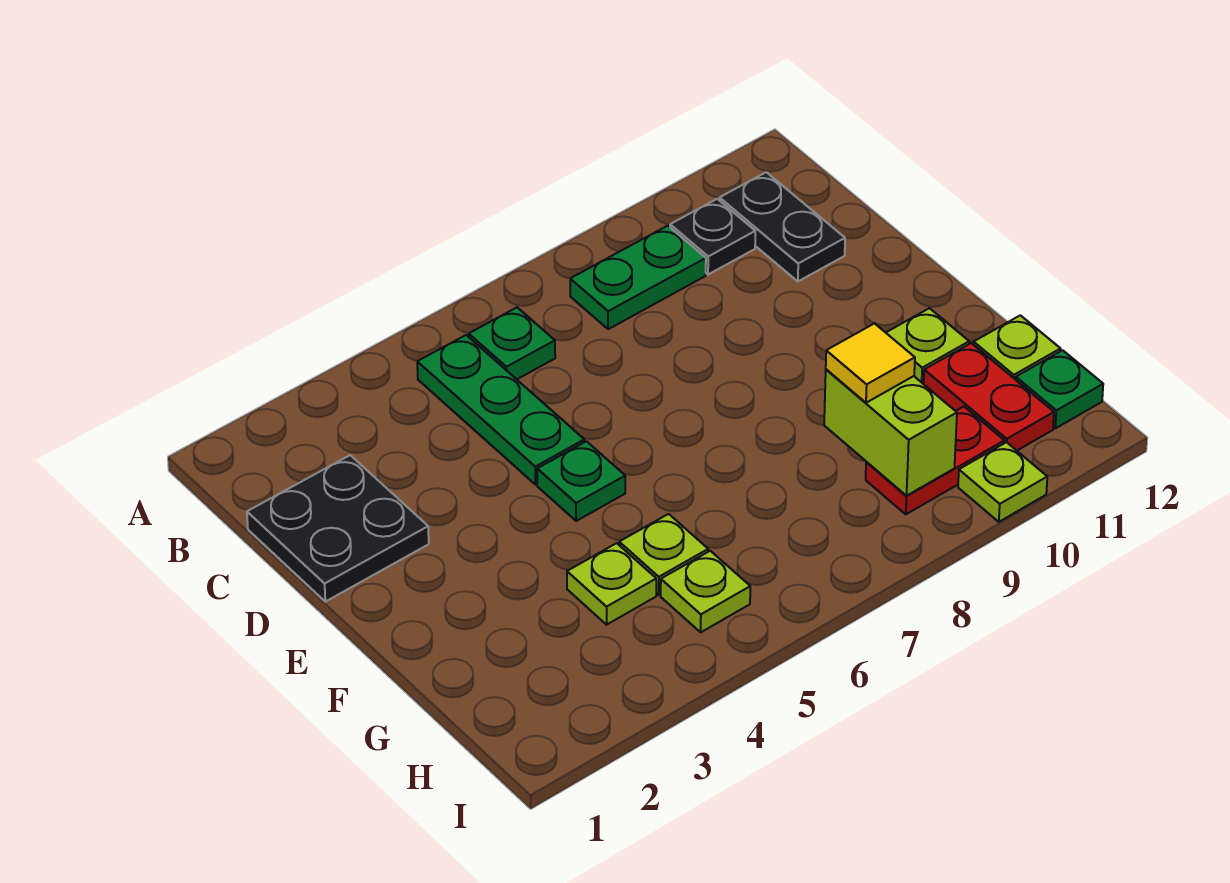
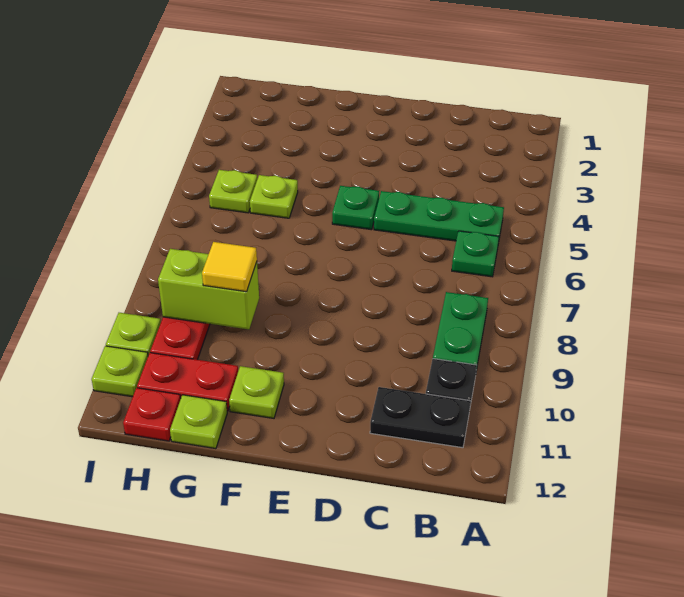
black plate C1:D2 level 1 -> none
lime plate G4 level 1 -> lime plate I11 level 1
green plate H12 level 1 -> red plate H12 level 1

